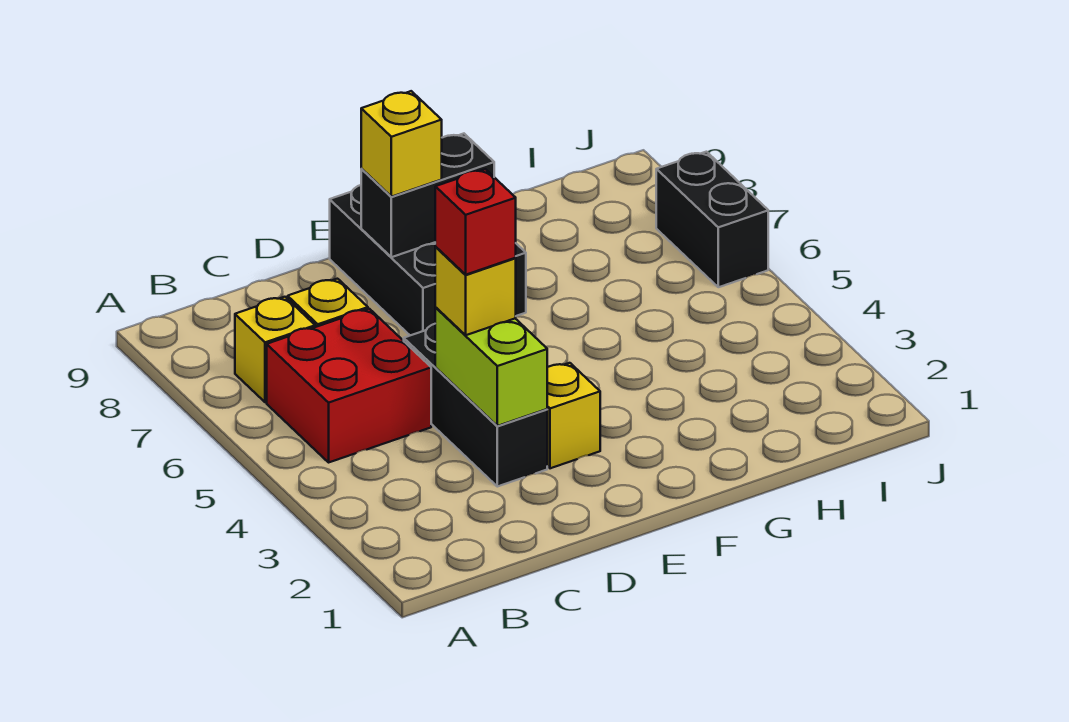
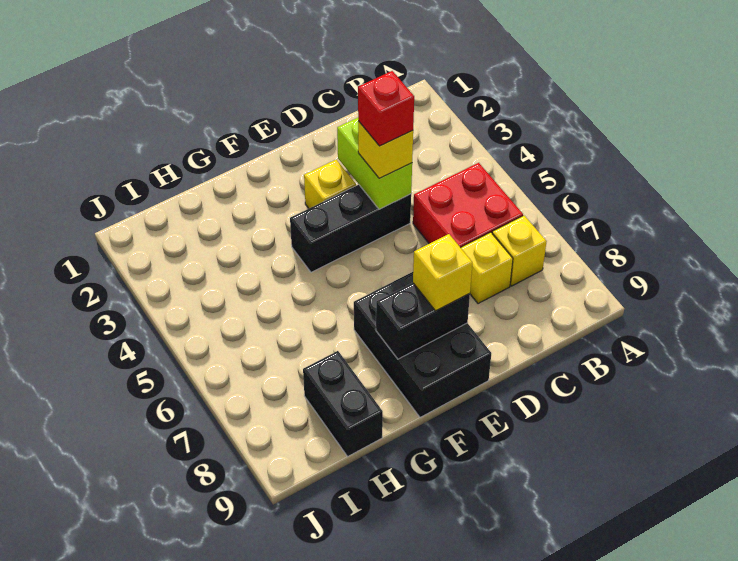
black brick D3:D5 level 1 -> black brick D4:F4 level 1
black brick J6:J7 level 1 -> black brick H8:H9 level 1

